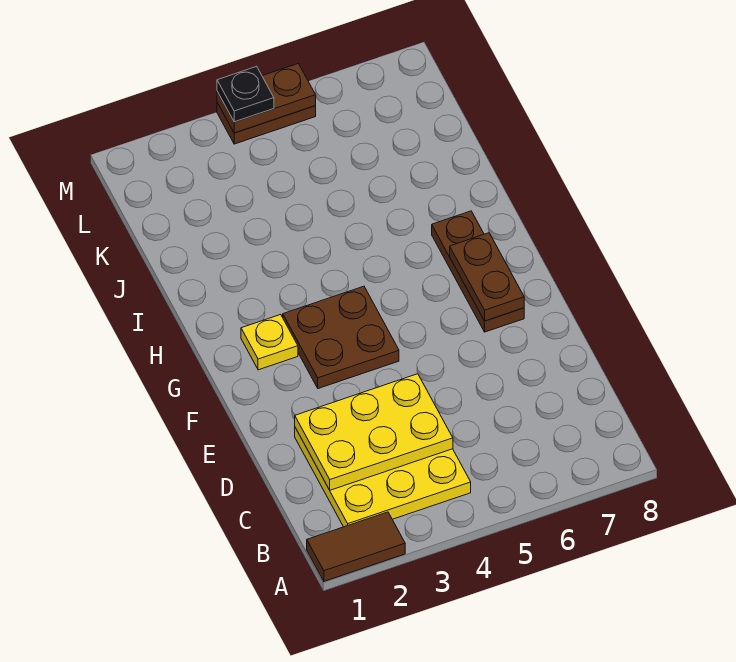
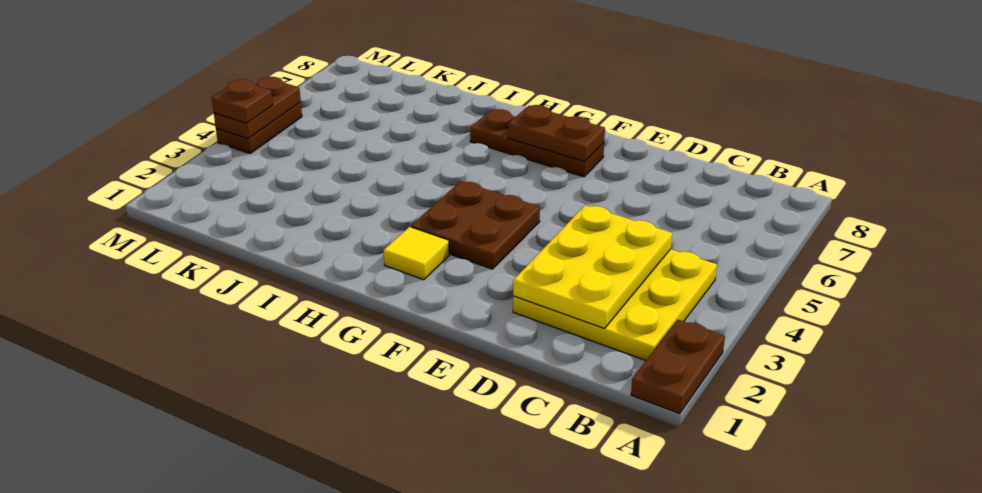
brown tile A1:A2 level 1 -> brown plate A1:A2 level 1
yellow plate G2 level 1 -> yellow tile G2 level 1
black plate M4 level 3 -> brown plate M4 level 3

